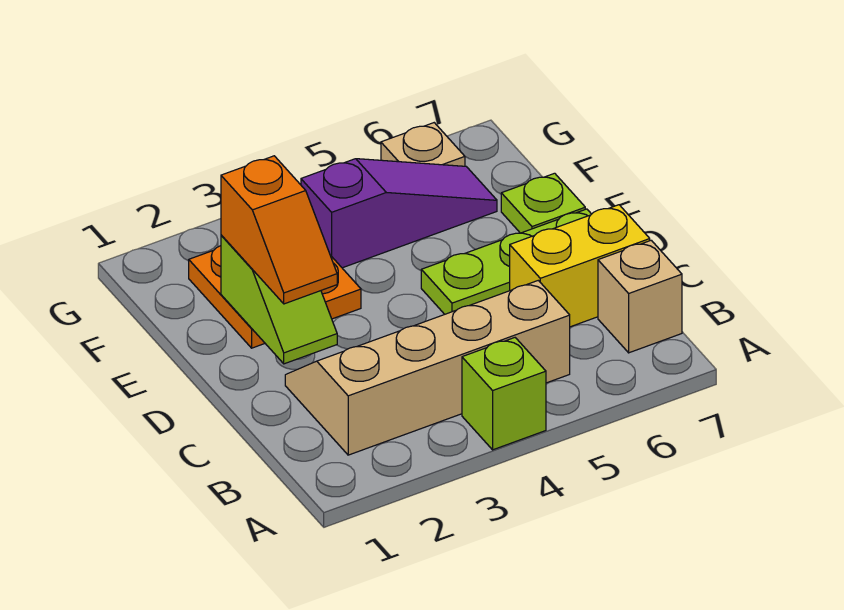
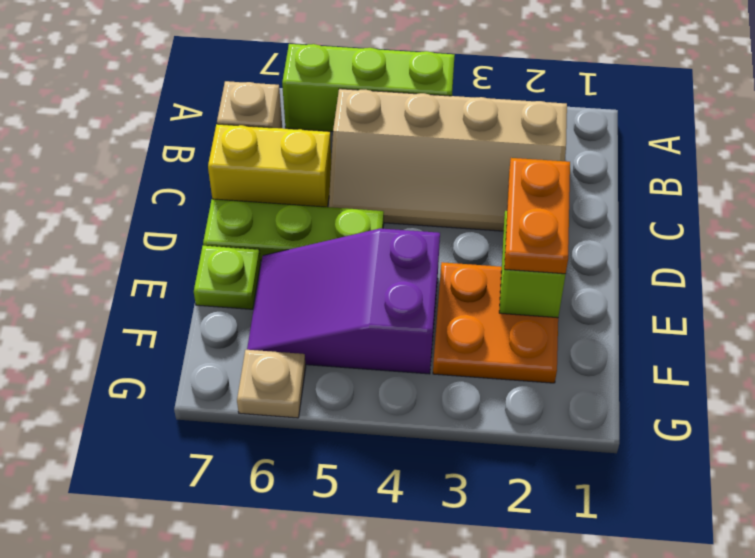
lime brick A4 level 1 -> lime brick A4:A6 level 1
orange slope D2:E2 level 3 top E -> orange plate D2:E2 level 3
purple slope F4:F6 level 1 top 4 -> purple slope E4:F6 level 1 top 4

